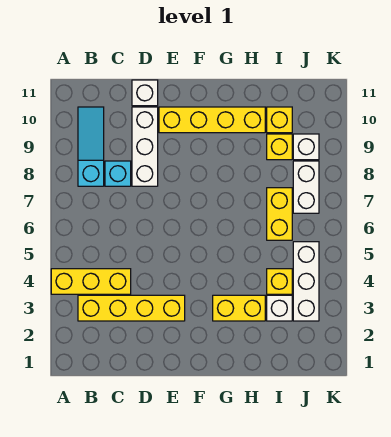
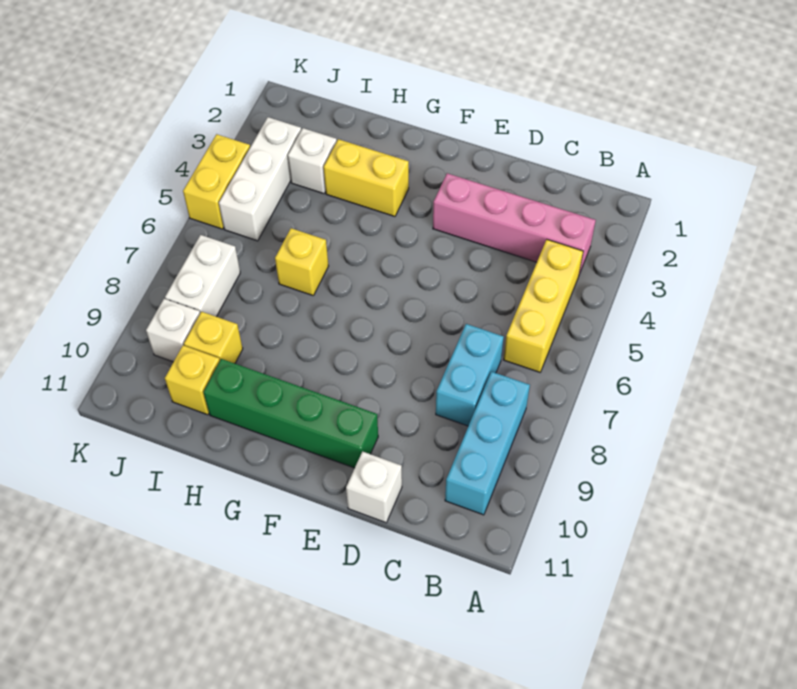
yellow brick A4:C4 level 1 -> yellow brick B4:B6 level 1
yellow brick B3:E3 level 1 -> pink brick B3:E3 level 1
cyan slope B8:B10 level 1 top 8 -> cyan brick B8:B10 level 1
cyan brick C8 level 1 -> cyan brick C7:C8 level 1
white brick D8:D10 level 1 -> none
yellow brick E10:H10 level 1 -> green brick E10:H10 level 1
yellow brick I4 level 1 -> yellow brick H6 level 1
yellow brick I6:I7 level 1 -> yellow brick K4:K5 level 1

